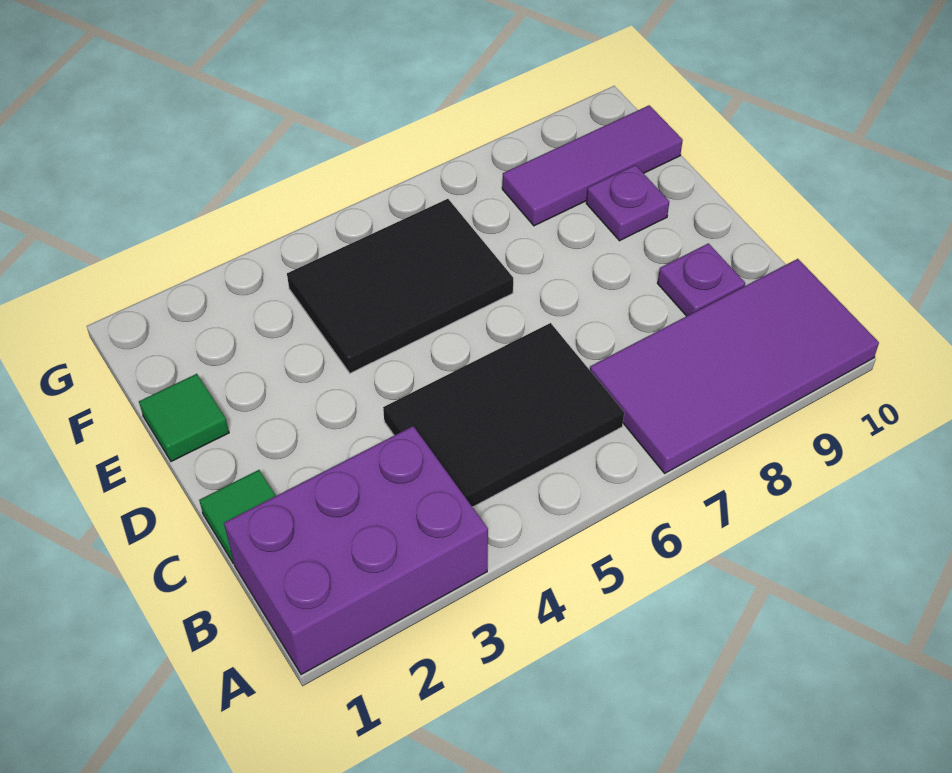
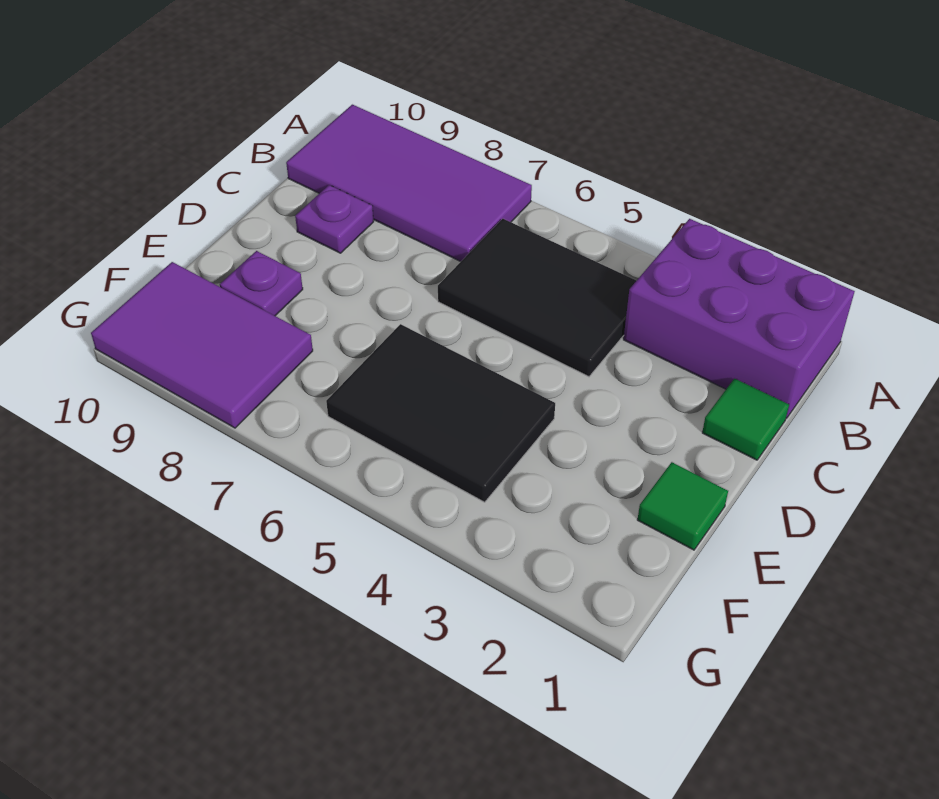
purple tile F8:F10 level 1 -> purple tile F8:G10 level 1

